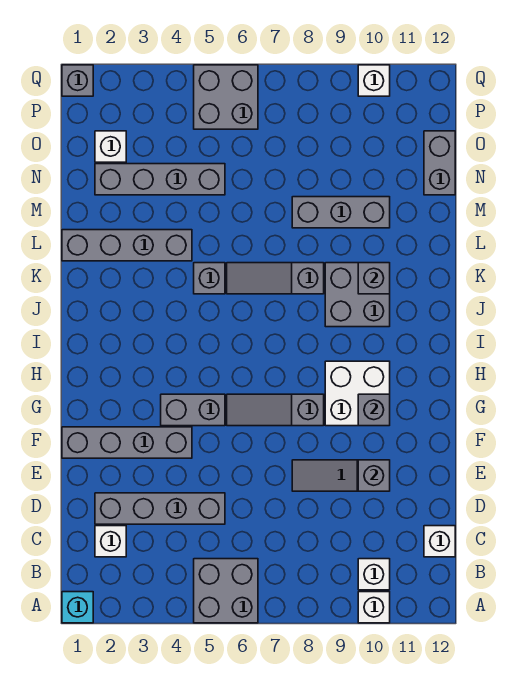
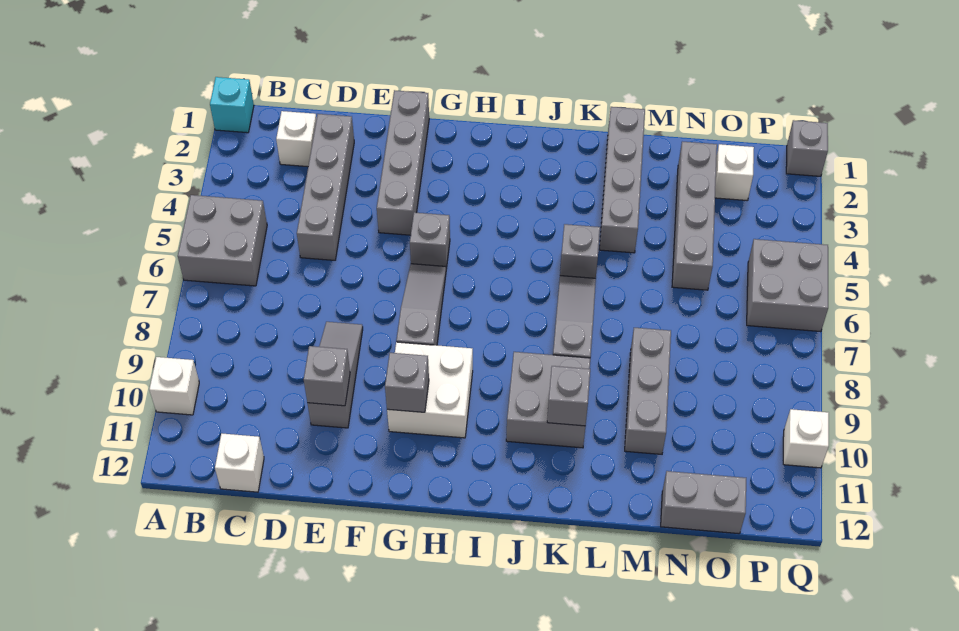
white brick B10 level 1 -> none
grey brick G4:G5 level 1 -> grey brick G5 level 1

